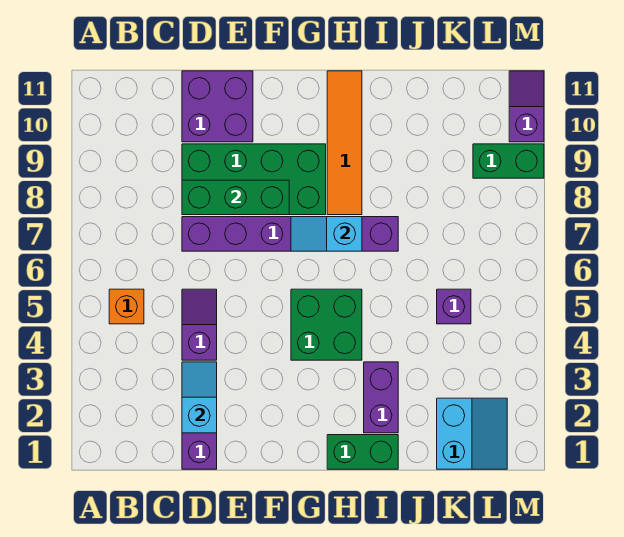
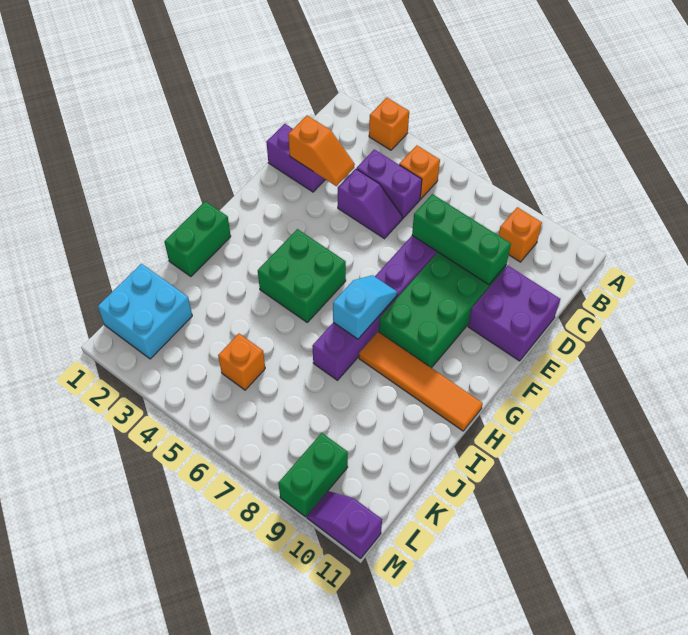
none -> orange brick A3 level 1
none -> orange brick B9 level 1
cyan slope D2:D3 level 2 top 2 -> orange slope D2:D3 level 2 top 2
green brick D8:F8 level 2 -> green brick D7:D9 level 2
purple brick I2:I3 level 1 -> purple brick C4:C5 level 1
cyan slope K1:L2 level 1 top K -> cyan brick K1:L2 level 1
purple brick K5 level 1 -> orange brick K5 level 1
purple slope M10:M11 level 1 top 10 -> purple slope M10:M11 level 1 top 11

